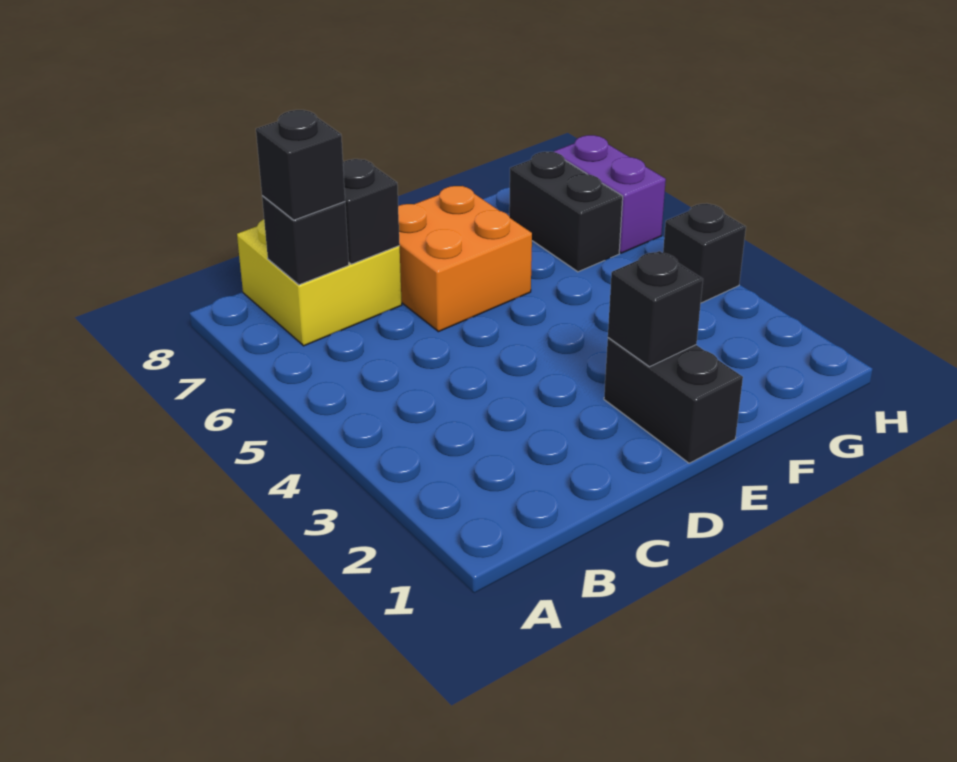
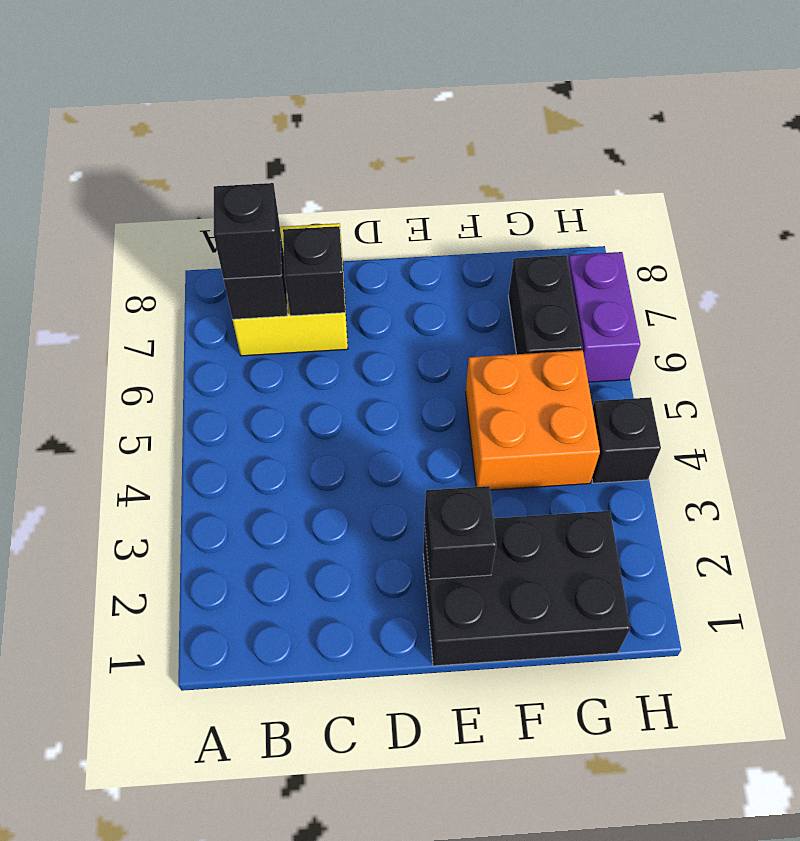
orange brick D6:E7 level 1 -> orange brick F4:G5 level 1
black brick E1:E2 level 1 -> black brick E1:G2 level 1

